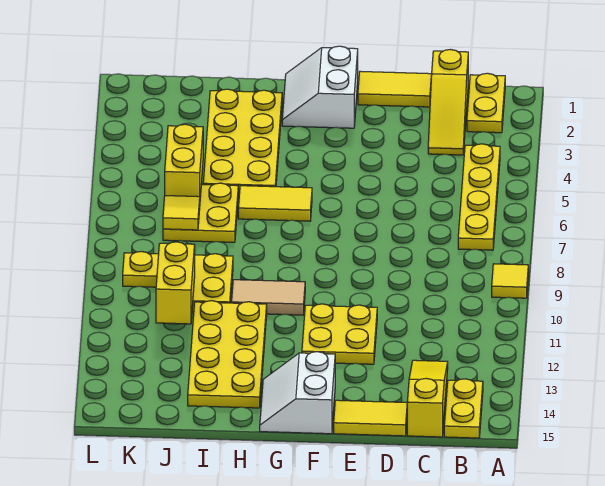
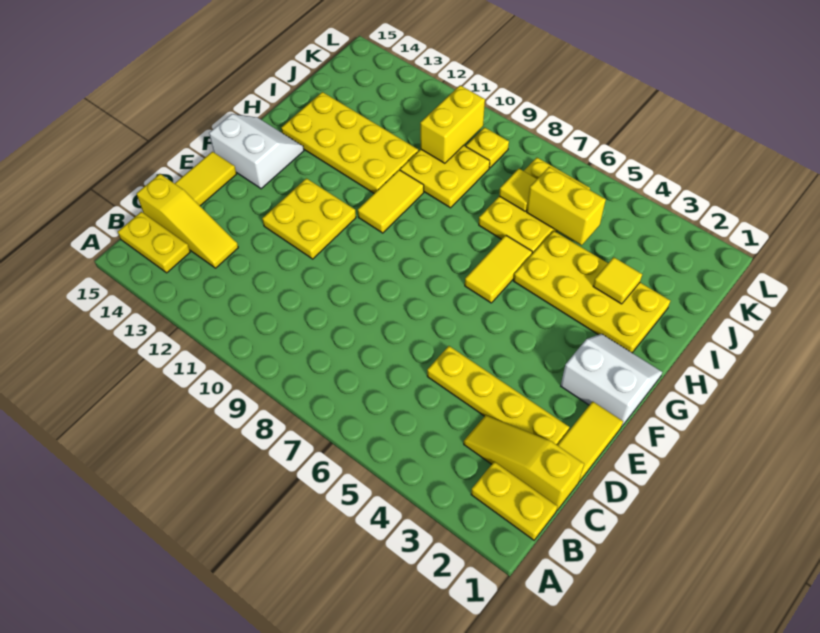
yellow tile A9 level 1 -> yellow tile I3 level 2
yellow plate B4:B7 level 1 -> yellow plate D2:D5 level 1
tan tile G10:H10 level 1 -> yellow tile G10:H10 level 1
yellow plate I6:J7 level 1 -> yellow plate I6:K7 level 1
yellow brick J10:J11 level 2 -> yellow brick J10:K10 level 2

